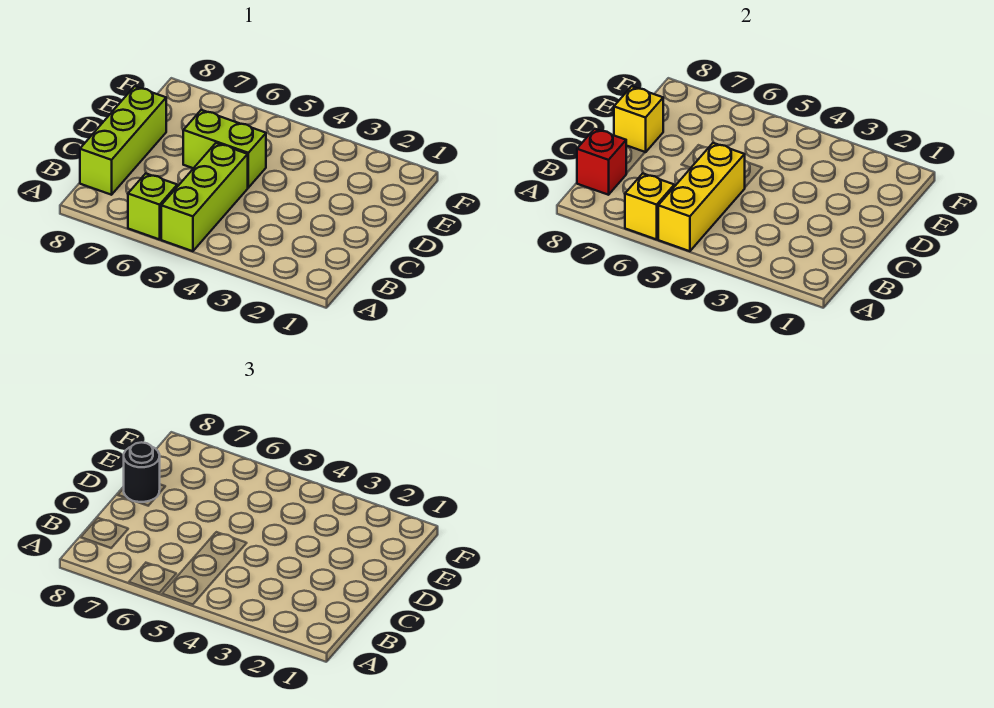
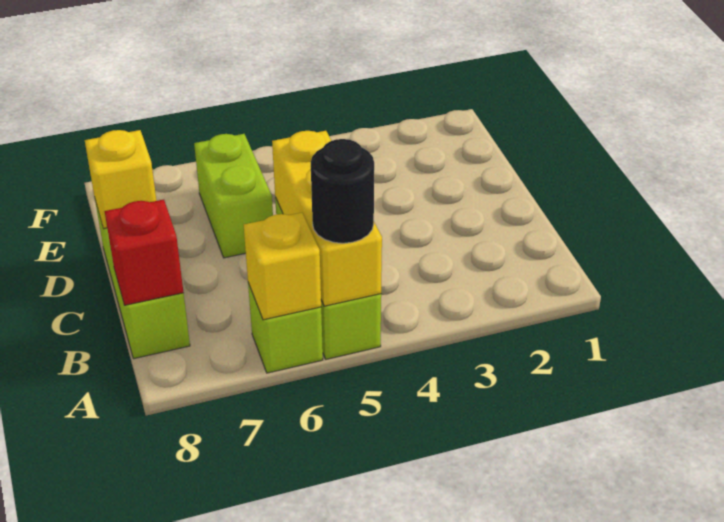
lime brick D5:D6 level 1 -> lime brick D6:E6 level 1
black round brick D8 level 3 -> black round brick A5 level 3

